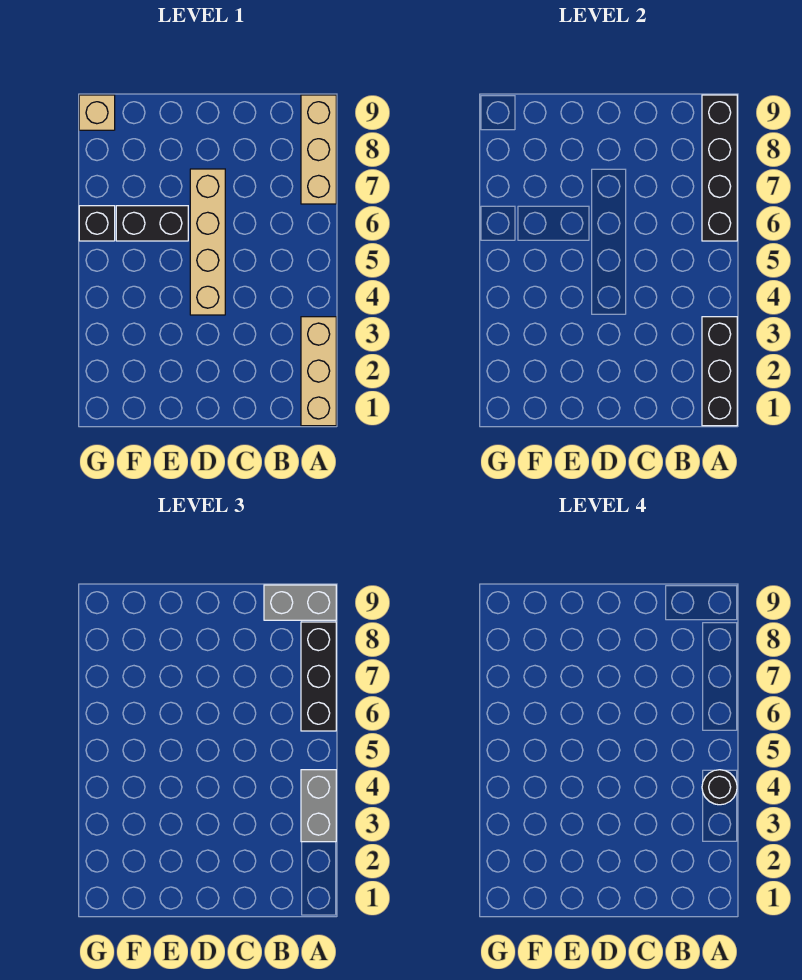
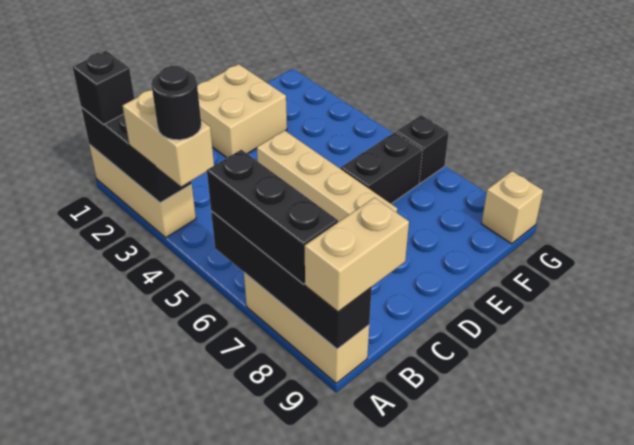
none -> black brick A1 level 3
grey brick A3:A4 level 3 -> tan brick A3:A4 level 3
grey brick A9:B9 level 3 -> tan brick A9:B9 level 3
none -> tan brick D1:E2 level 1

